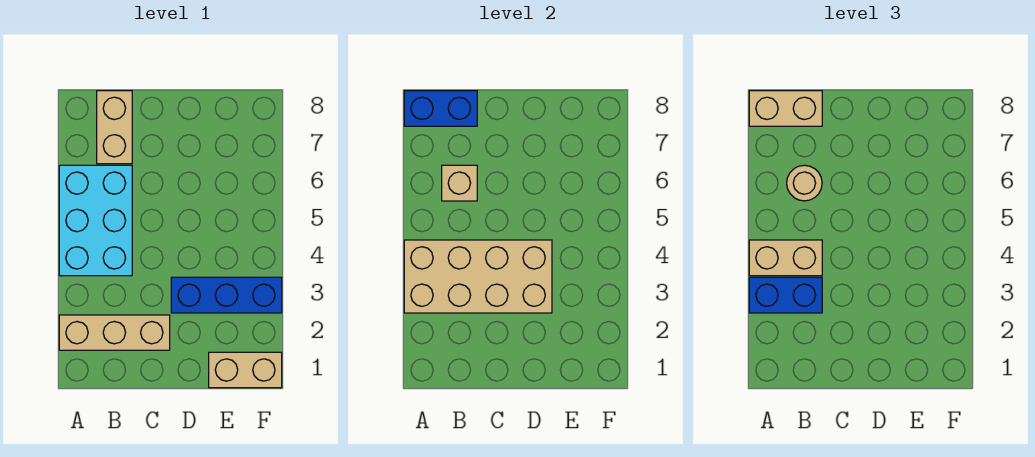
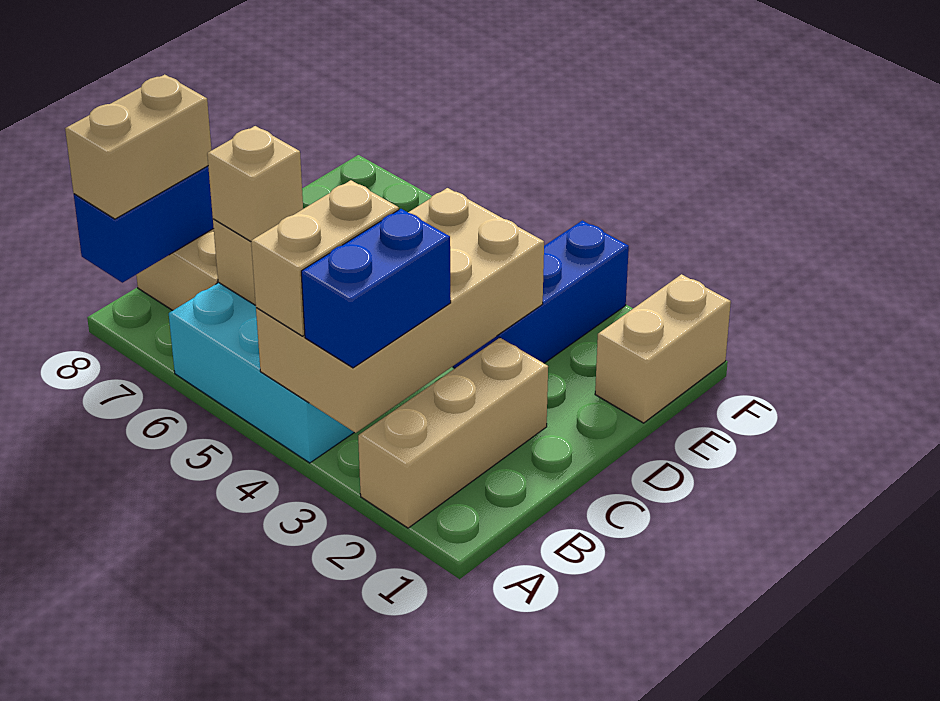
tan round brick B6 level 3 -> tan brick B6 level 3

